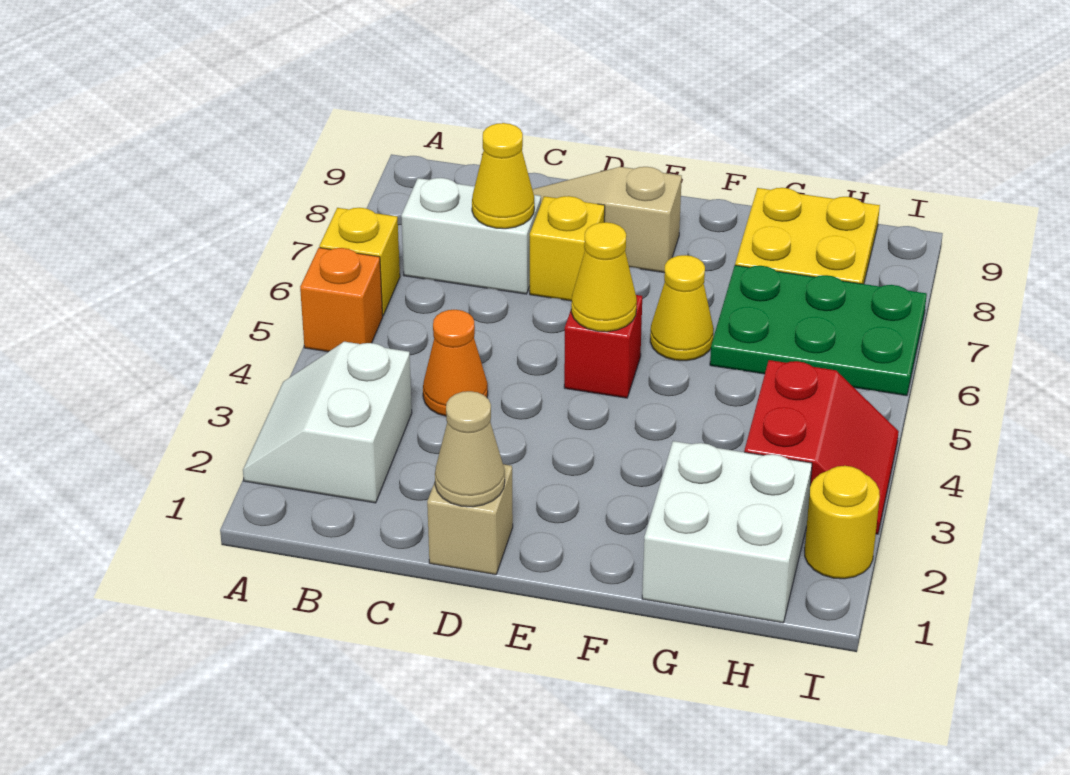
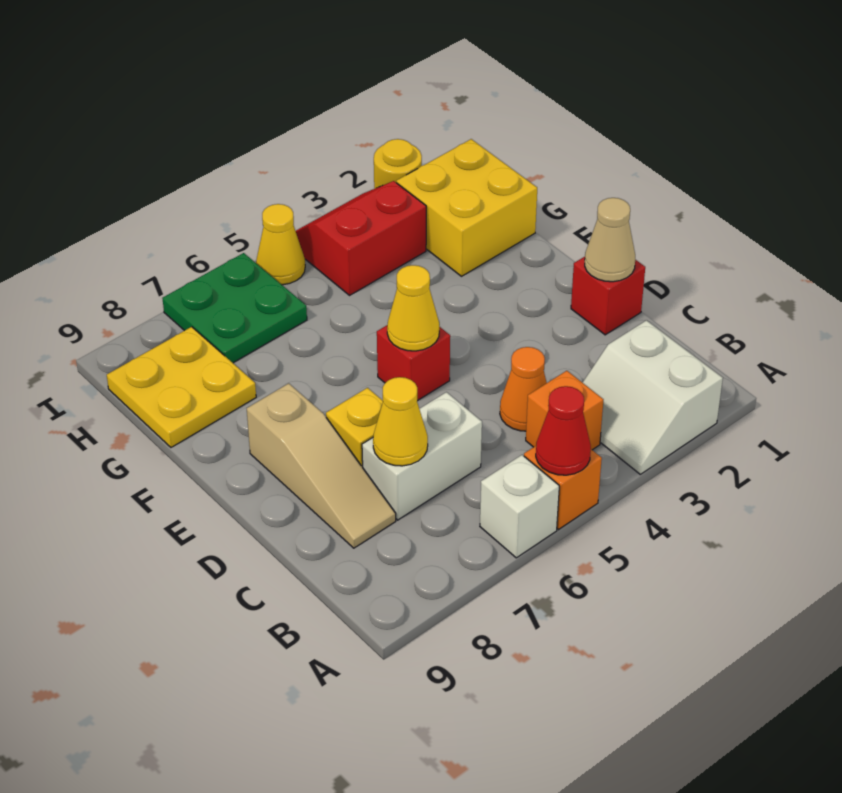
white slope A2:B3 level 1 top B -> white slope A2:B3 level 1 top 2
none -> red cone A5 level 2
yellow brick A6 level 1 -> white brick A6 level 1
none -> orange brick B4 level 1
white brick B7:C7 level 1 -> white brick C6:C7 level 1
tan brick D1 level 1 -> red brick D1 level 1
yellow cone F6 level 1 -> yellow cone I5 level 1
white brick G1:H2 level 1 -> yellow brick G1:H2 level 1
green plate G6:I7 level 1 -> green plate H6:I7 level 1

